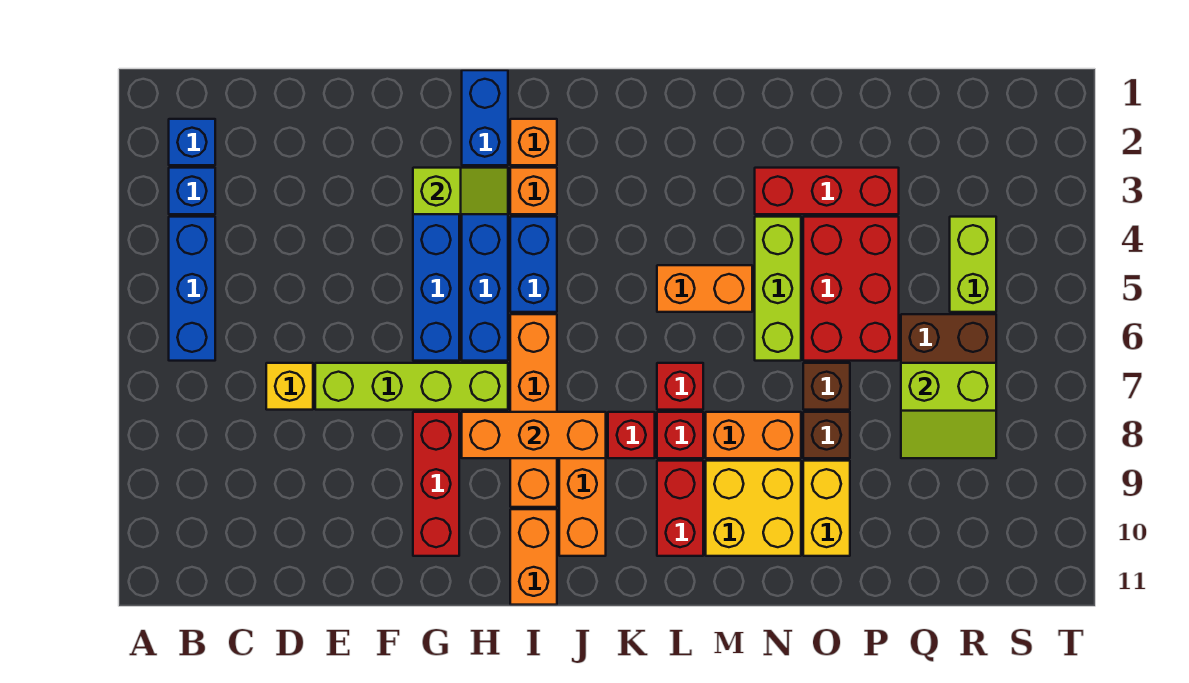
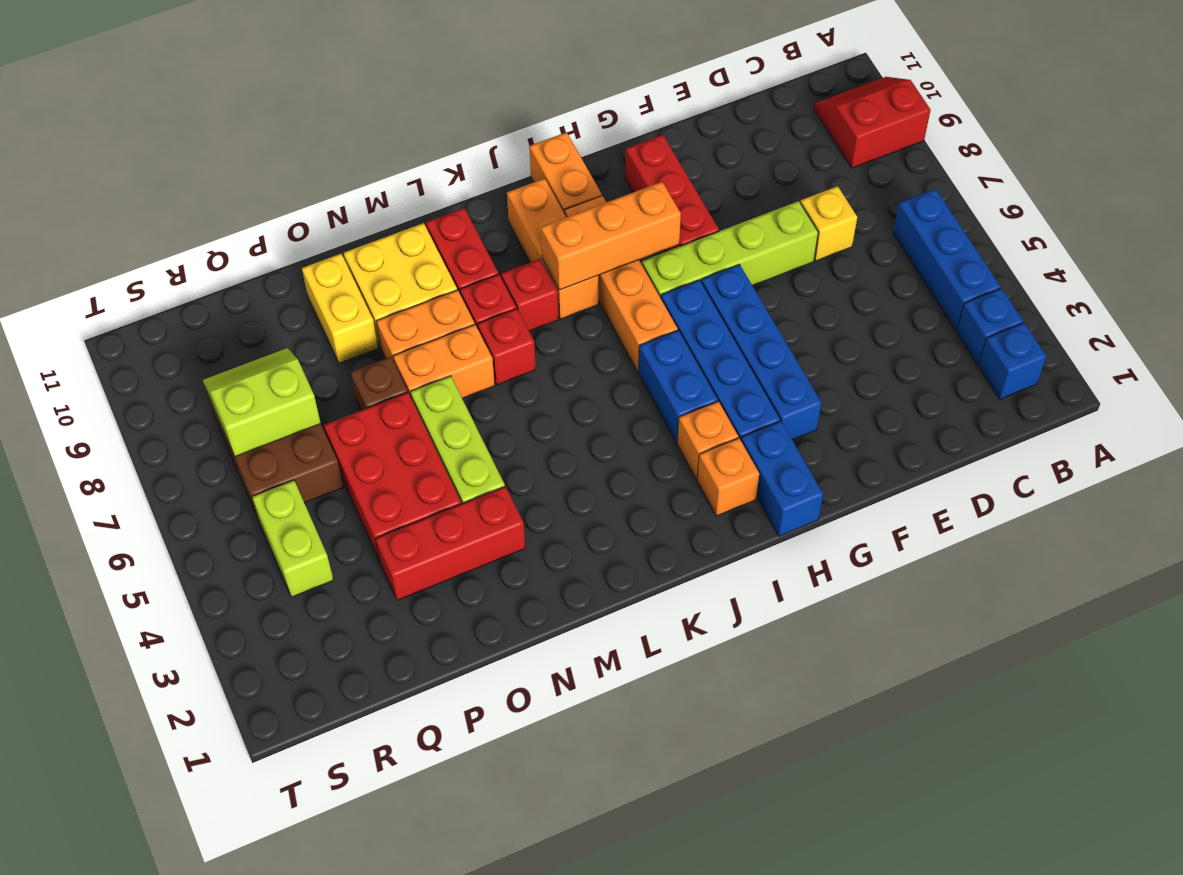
none -> red slope A9:B10 level 1 top 9
lime slope G3:H3 level 2 top G -> none
orange brick L5:M5 level 1 -> orange brick M7:N7 level 1
brown brick O8 level 1 -> none

